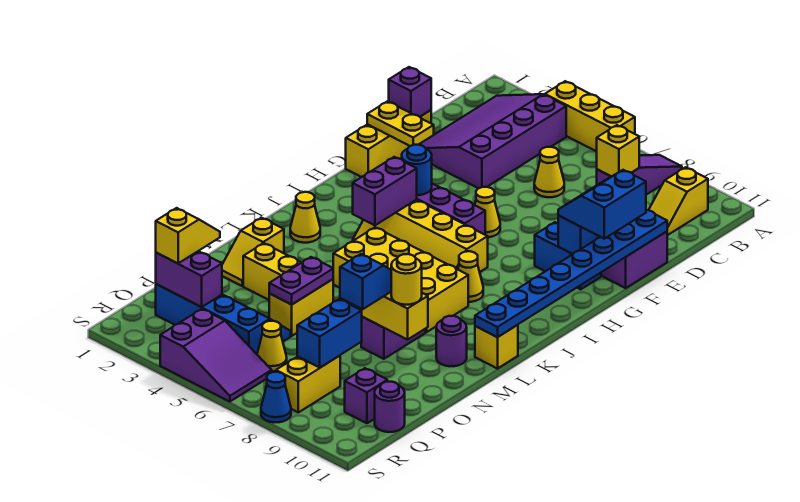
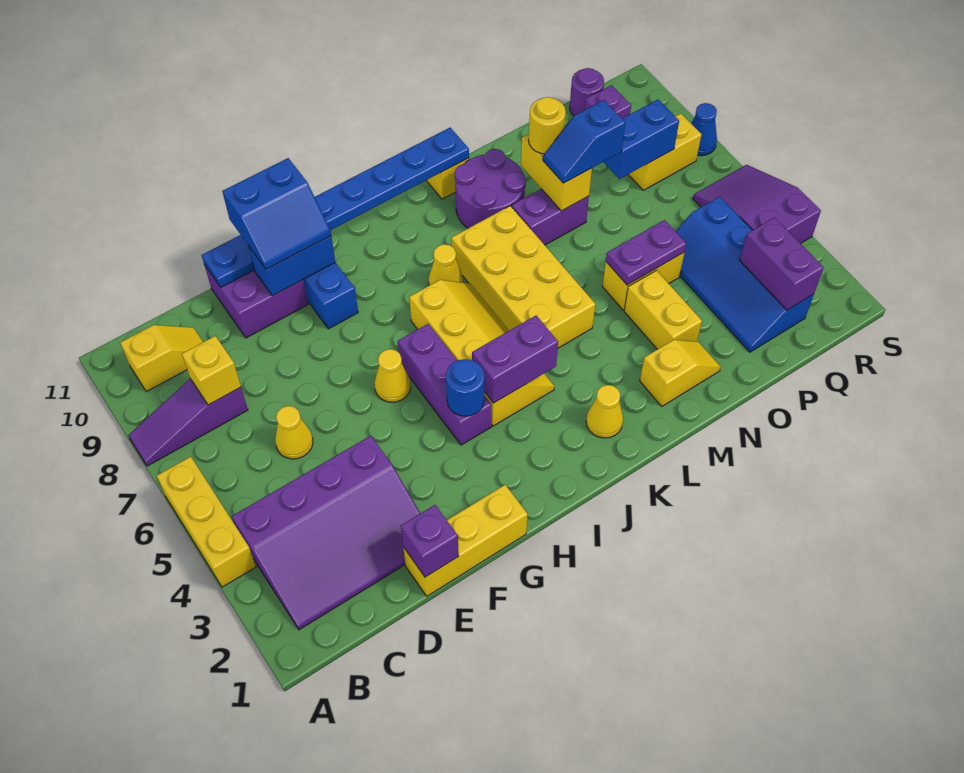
yellow plate F1:F2 level 2 -> none
purple round brick M10 level 1 -> purple round brick L9:M10 level 1
yellow slope P2:Q2 level 3 top Q -> none
yellow cone Q6 level 1 -> none

